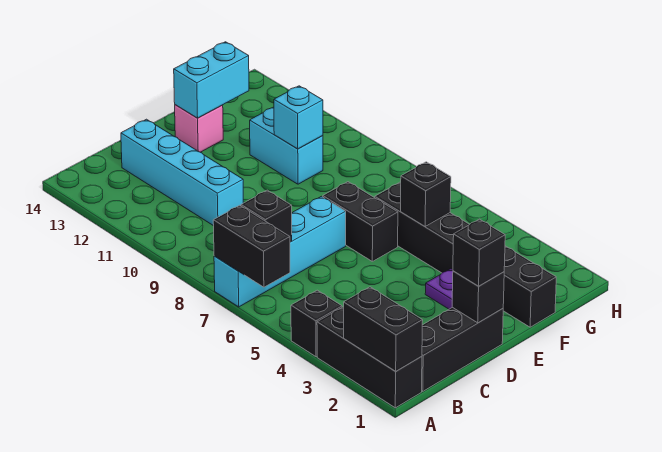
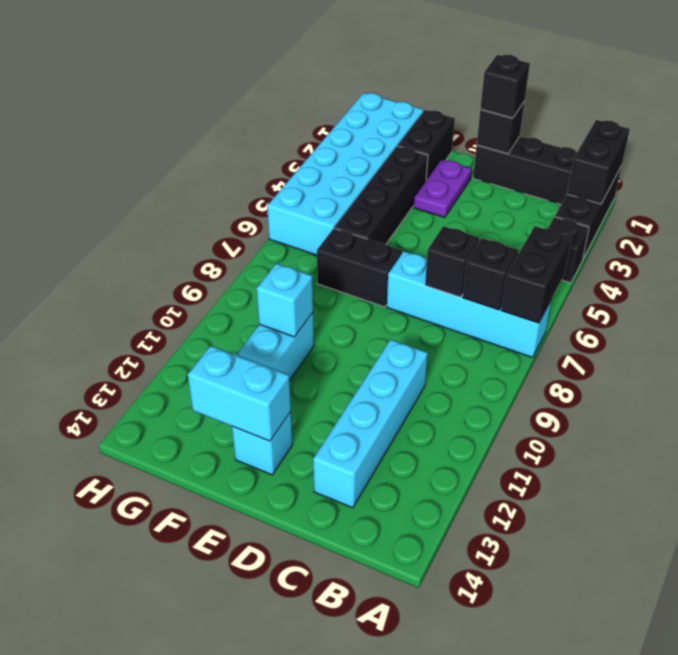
black brick E6:E7 level 1 -> black brick E7:F7 level 1
pink brick E13 level 1 -> cyan brick E13 level 1
black brick F5 level 2 -> black brick C7 level 2
none -> cyan brick G1:H6 level 1

